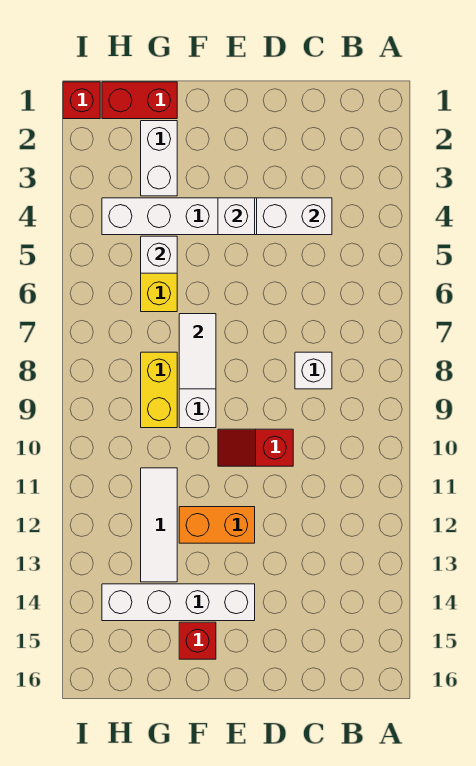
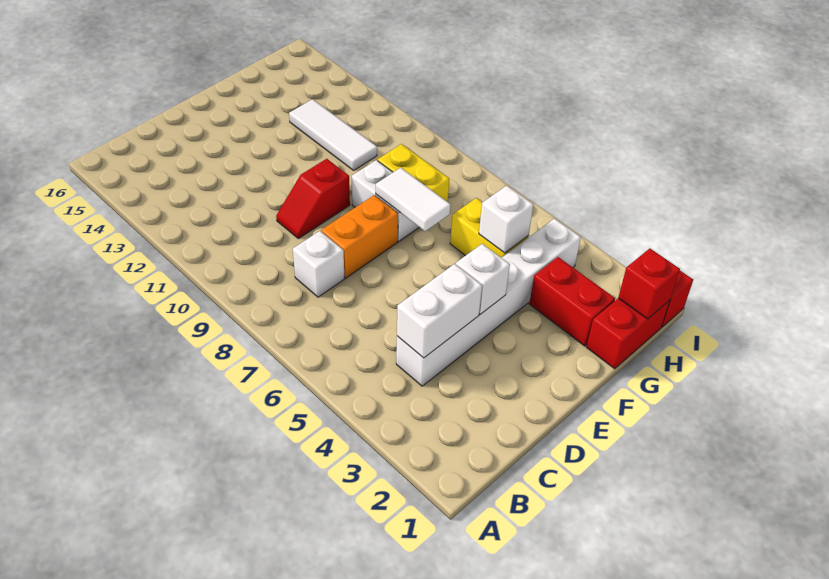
red slope D10:E10 level 1 top D -> red slope D10:E10 level 1 top E
orange brick E12:F12 level 1 -> orange brick D8:E8 level 1
white brick E14:H14 level 1 -> none
red brick F15 level 1 -> red brick H1 level 2
white brick G2:G3 level 1 -> red brick G2:G3 level 1

